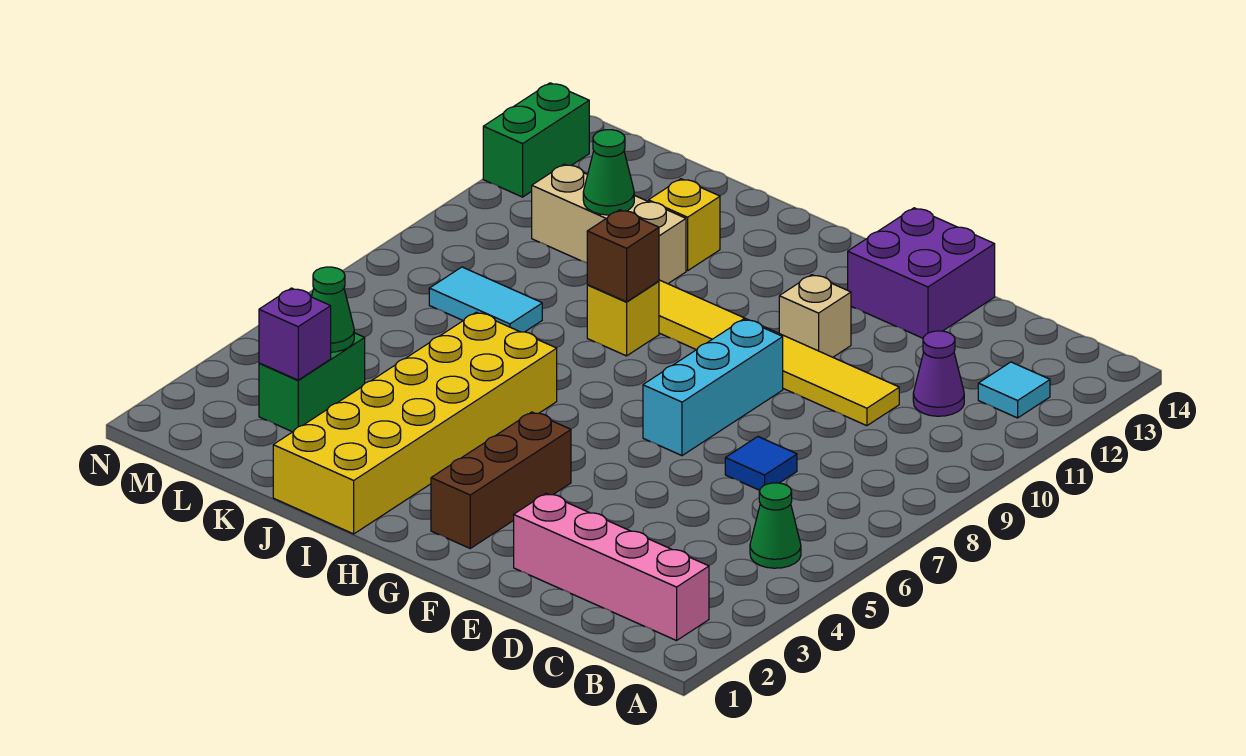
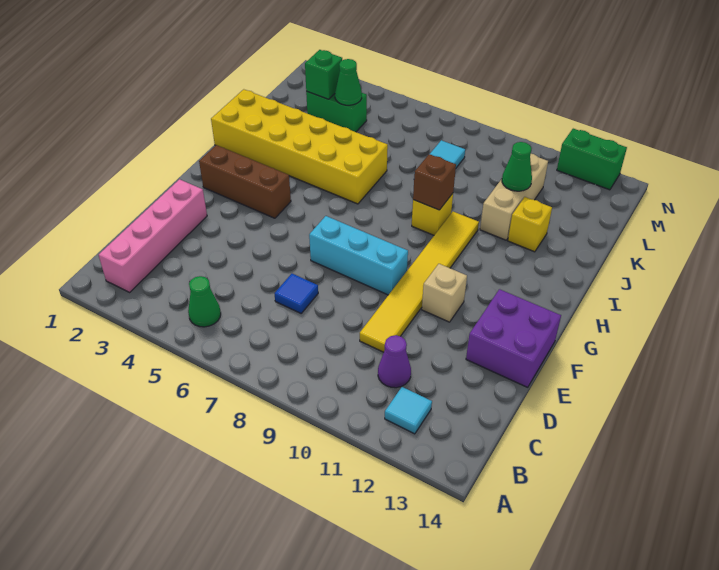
purple brick L3 level 2 -> green brick L3 level 2

